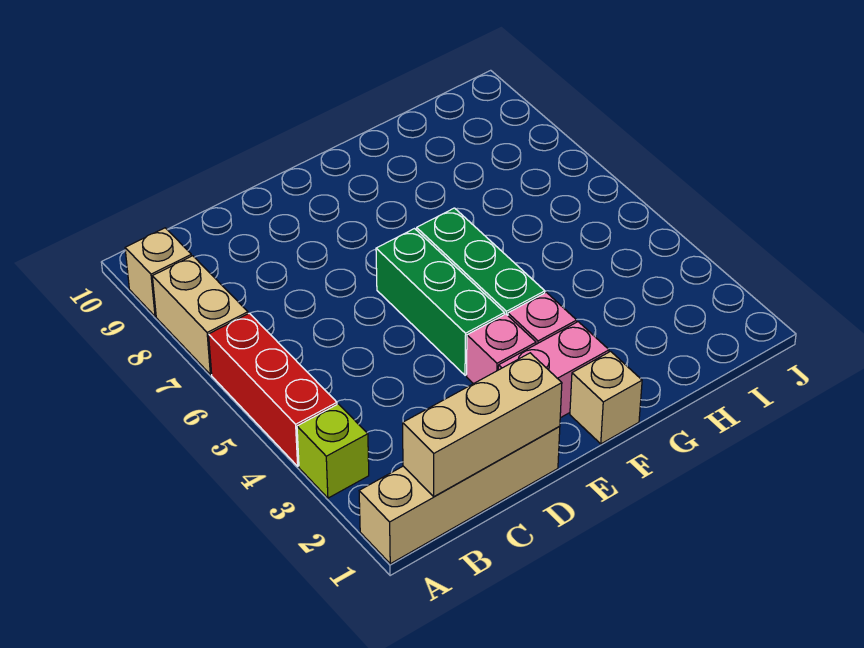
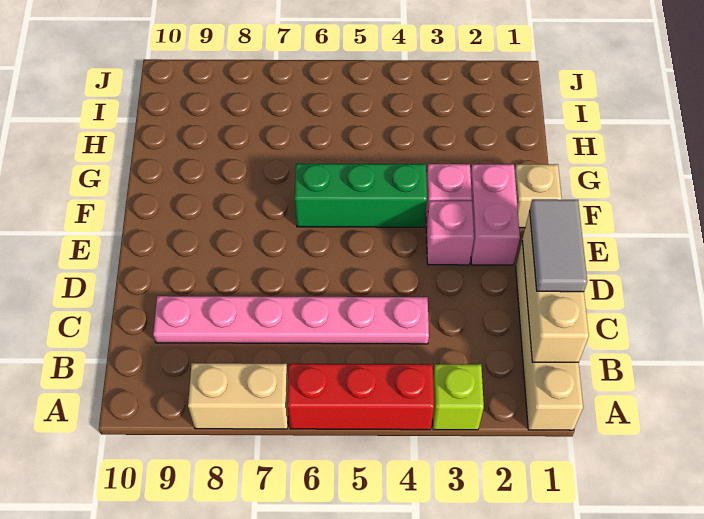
tan brick A9 level 1 -> none
none -> grey tile C1:D1 level 3
none -> pink plate C4:C9 level 1
green brick E4:E6 level 1 -> none

